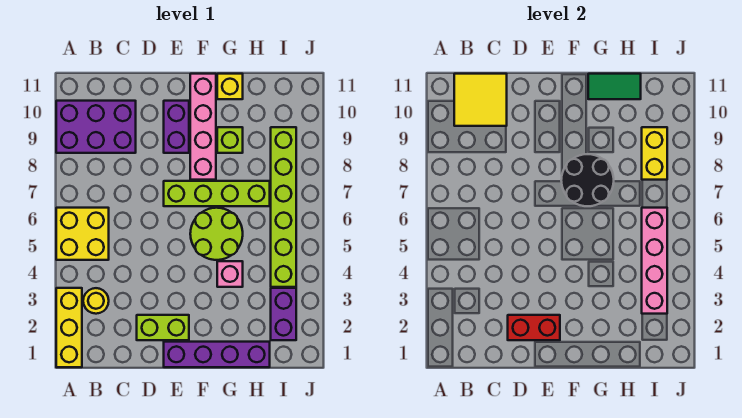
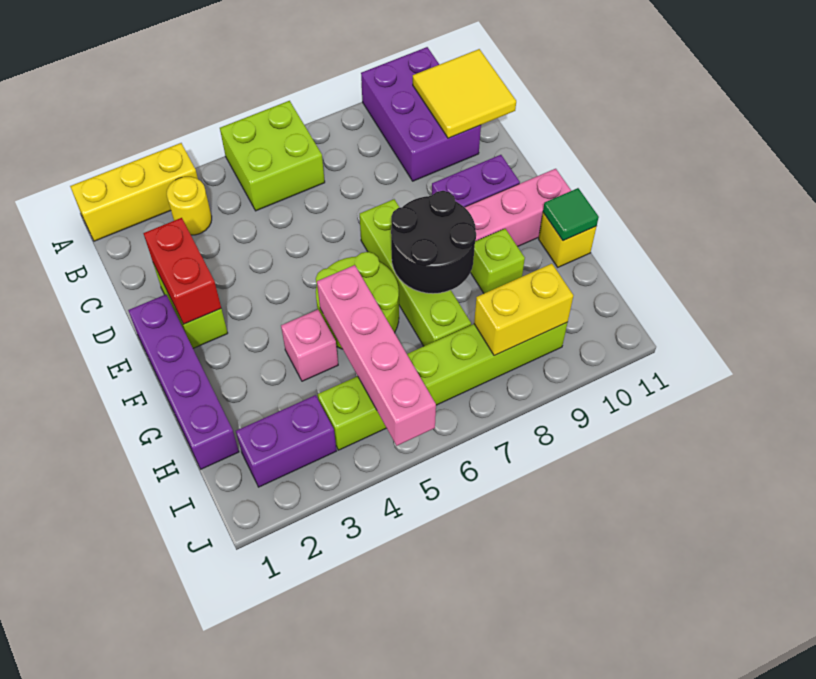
yellow brick A5:B6 level 1 -> lime brick A5:B6 level 1
green tile G11:H11 level 2 -> green tile G11 level 2
pink brick I3:I6 level 2 -> pink brick G5:J5 level 2

